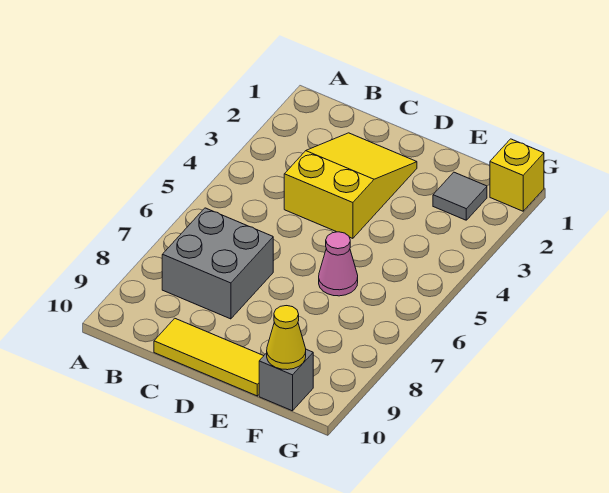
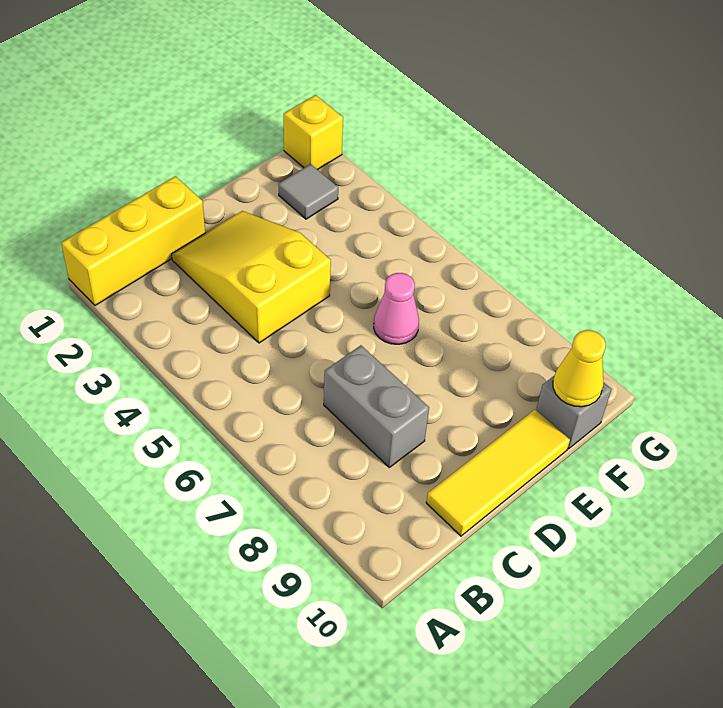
none -> yellow brick A1:C1 level 1
grey brick B7:C8 level 1 -> grey brick C7:C8 level 1

